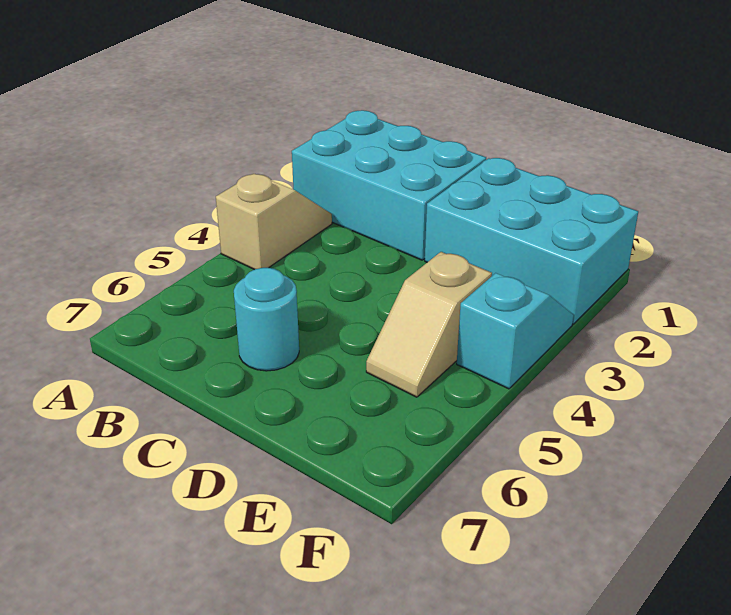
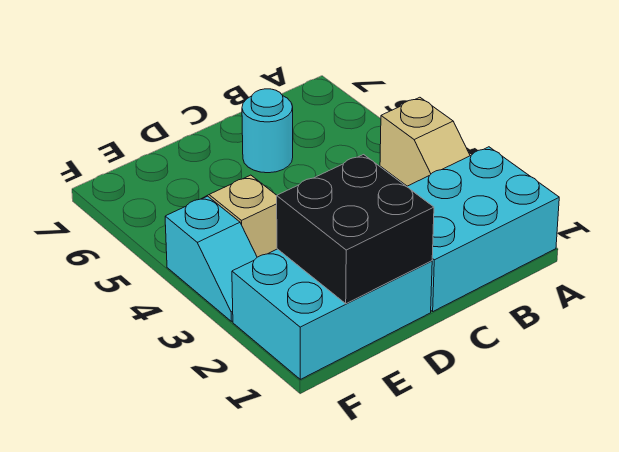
none -> black brick D1:E2 level 2

